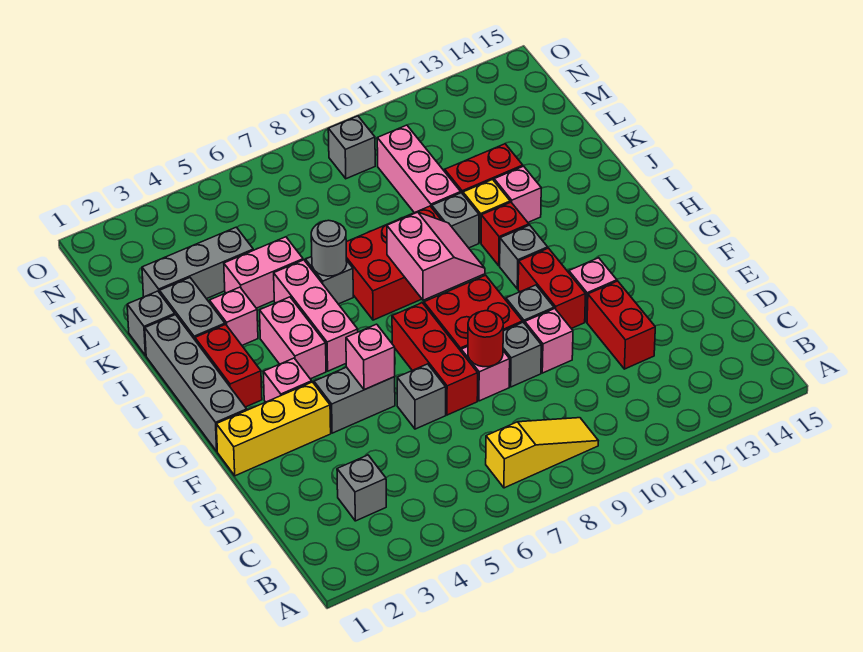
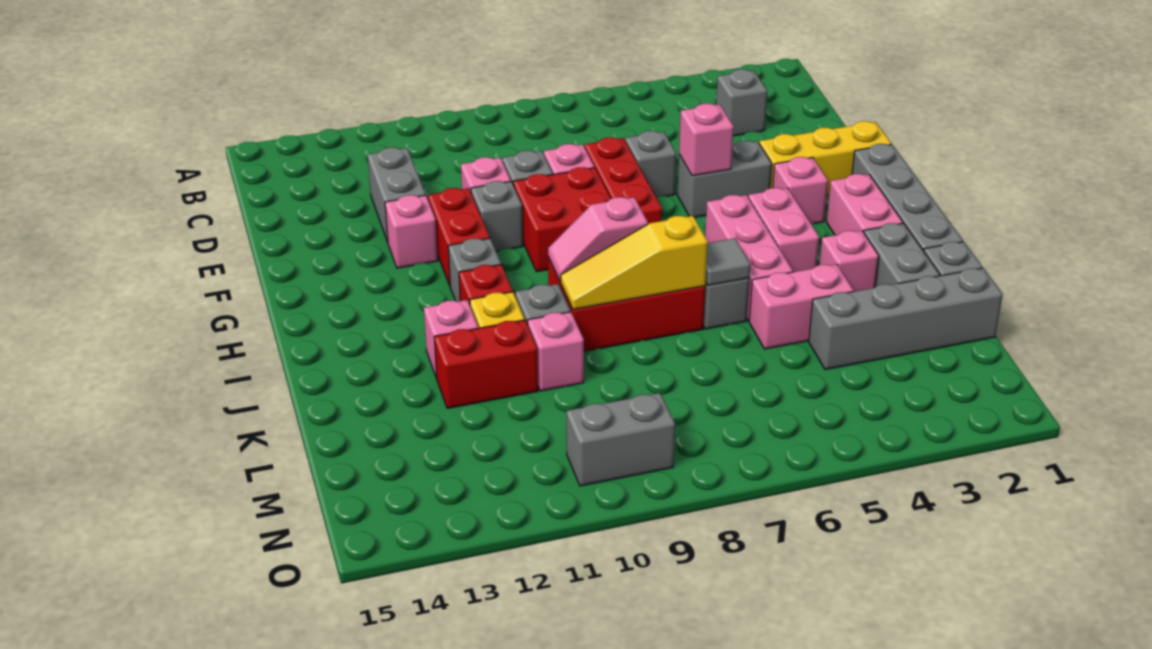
yellow slope B7:B9 level 1 top 7 -> yellow slope J7:J9 level 2 top 7
red brick D12:E12 level 1 -> grey brick D12:E12 level 1
red round brick E8 level 2 -> none
red brick H2:I2 level 1 -> pink brick H2:I2 level 1
pink slope H8:I9 level 2 top 8 -> pink slope I8:I9 level 2 top 8
grey round brick J6 level 2 -> grey tile J6 level 2
pink brick K10:M10 level 1 -> pink brick K10 level 1
grey brick L2:L4 level 1 -> grey brick L1:L4 level 1
grey brick N9 level 1 -> grey brick N9:N10 level 1

